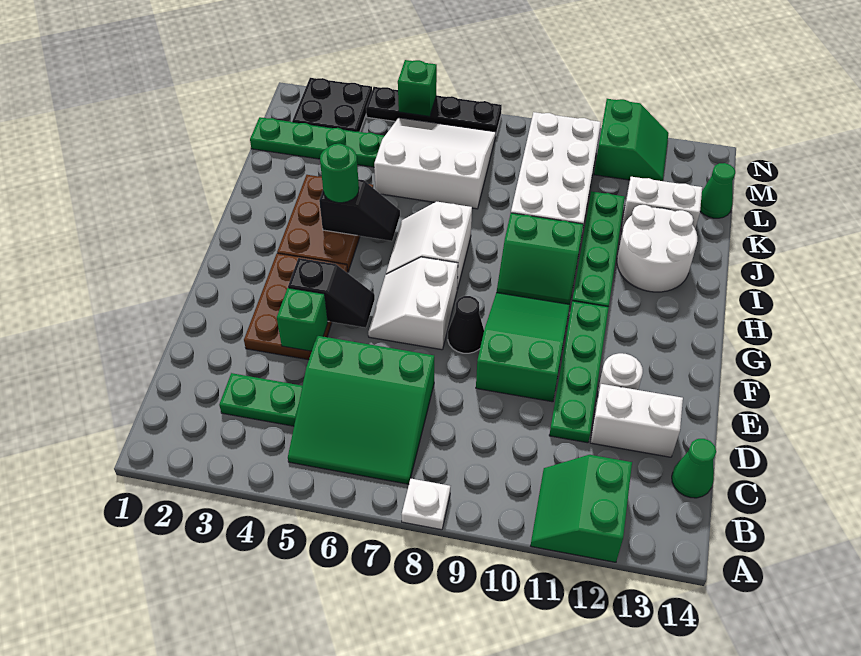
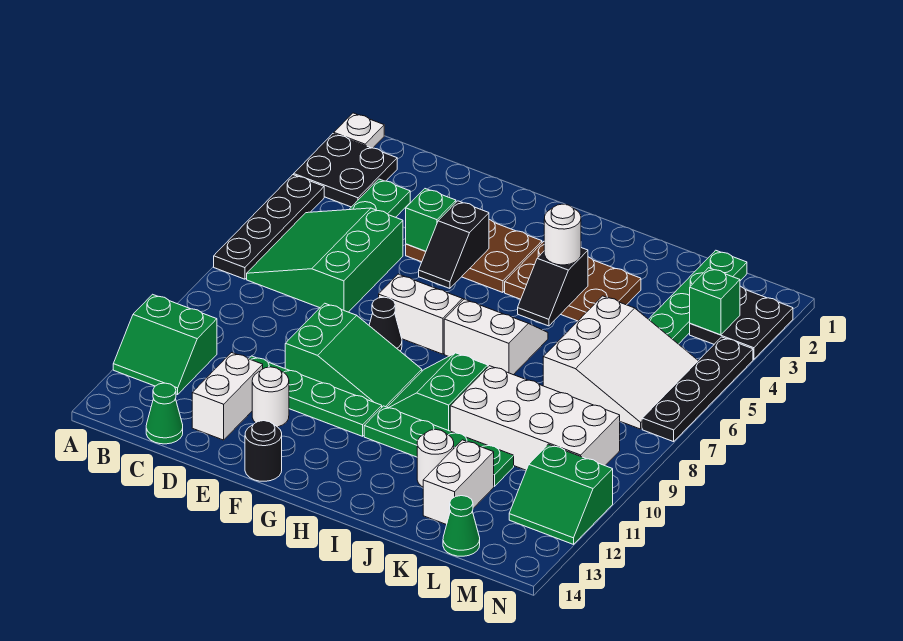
none -> black plate A2:B3 level 1
none -> black plate A4:A7 level 1
white plate A8 level 1 -> white plate A1 level 1
green slope A11:B12 level 1 top 12 -> green slope A11:B12 level 1 top 11
none -> black round brick F14 level 1
green round brick I4 level 3 -> white round brick I4 level 3
white round brick I12:J13 level 1 -> white round brick J12 level 1
green brick N5 level 2 -> green brick M3 level 2

